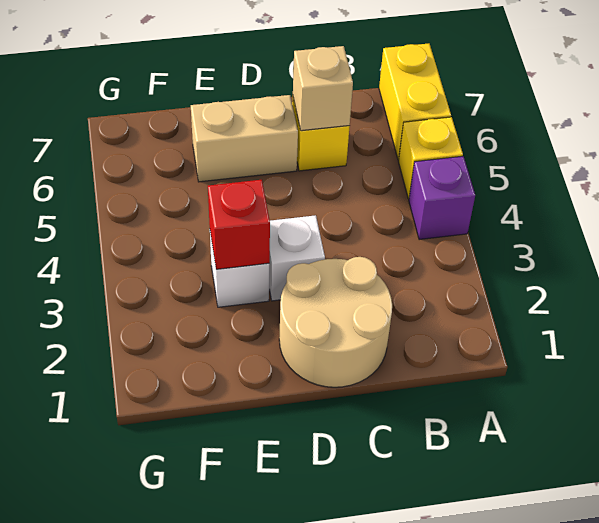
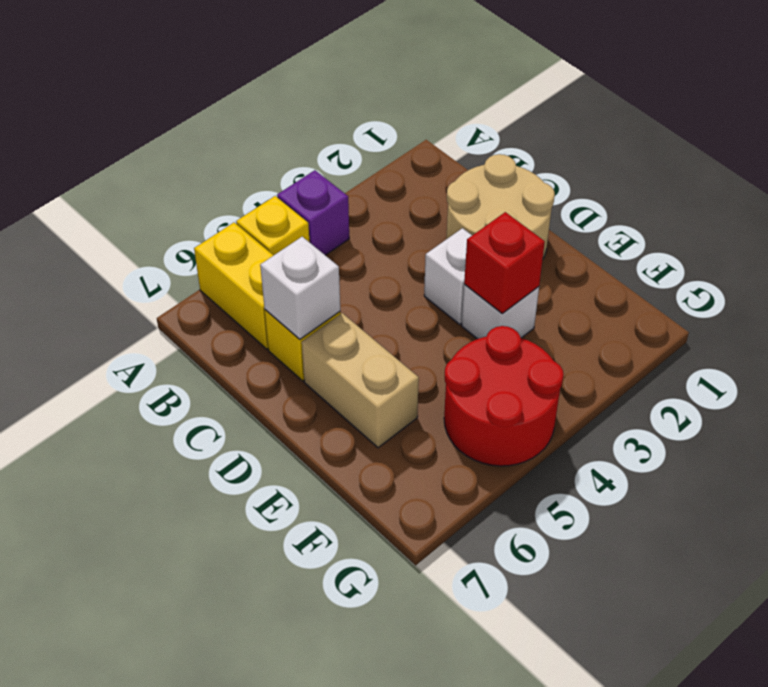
yellow brick A6:A7 level 1 -> yellow brick A6:B6 level 1
tan brick C6 level 2 -> white brick C6 level 2
none -> red round brick F4:G5 level 1

